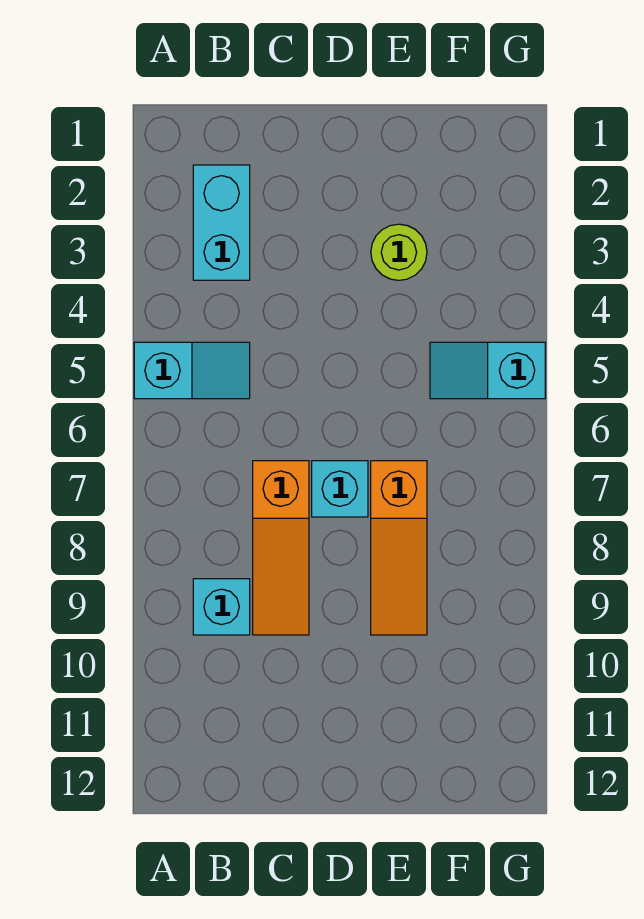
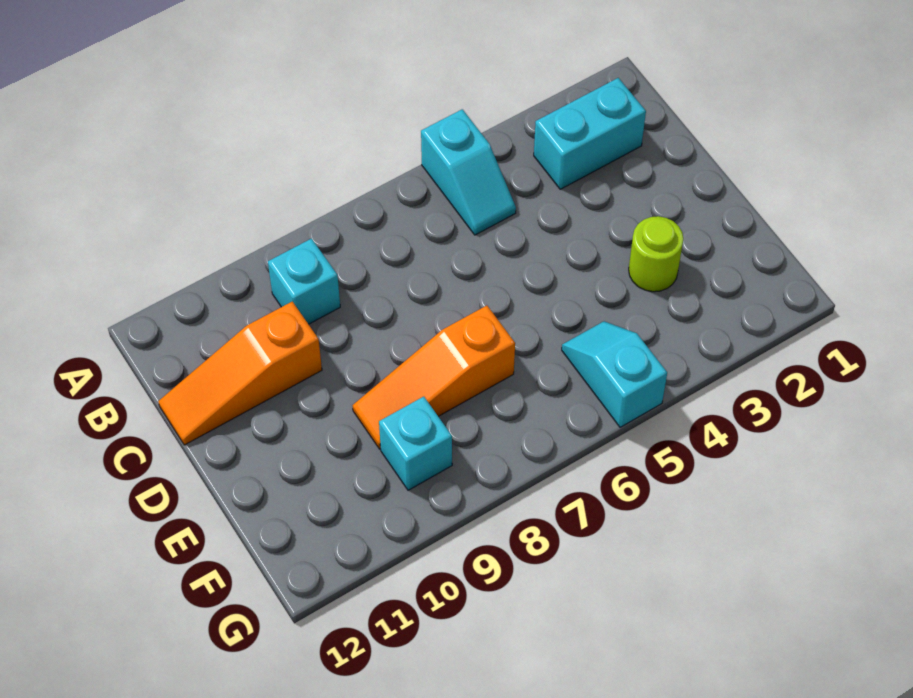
orange slope C7:C9 level 1 top 7 -> orange slope C10:C12 level 1 top 10
cyan brick D7 level 1 -> cyan brick F9 level 1

